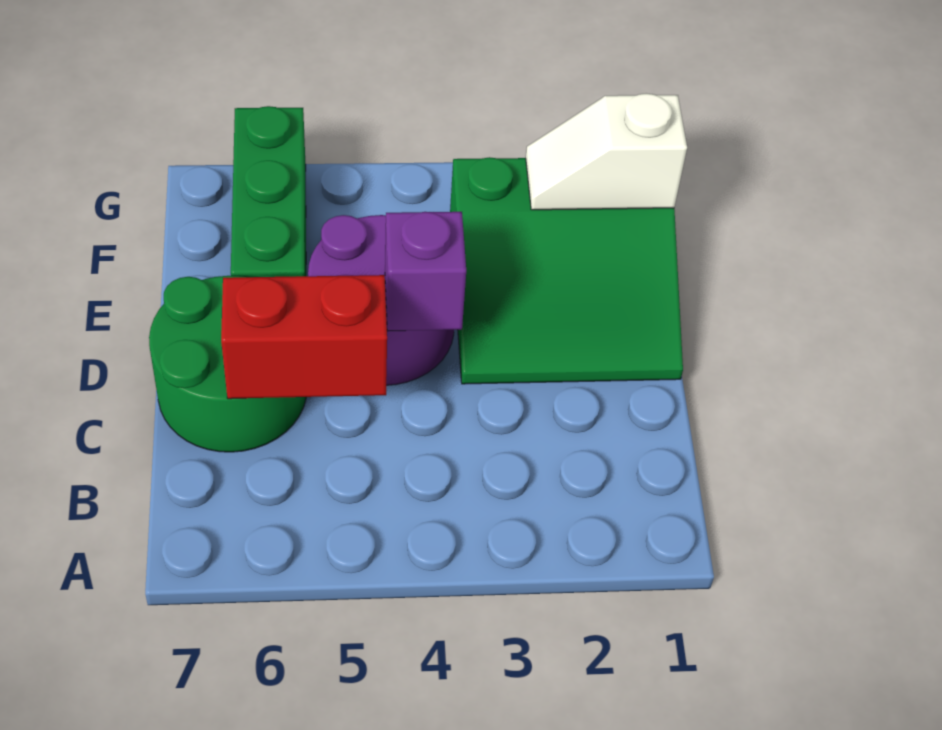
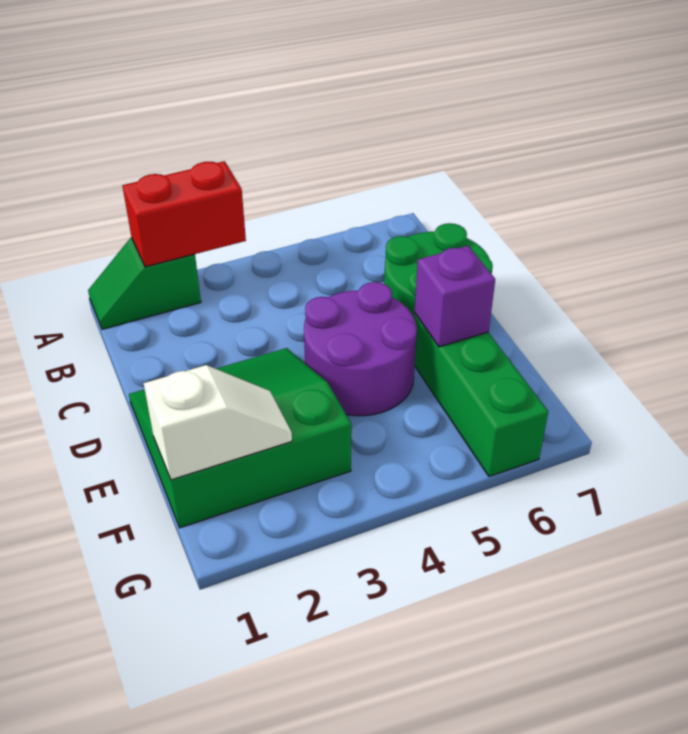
none -> green slope A1:A2 level 1 top 2
red brick C5:C6 level 2 -> red brick A2:A3 level 2
purple brick D4 level 2 -> purple brick E6 level 2

